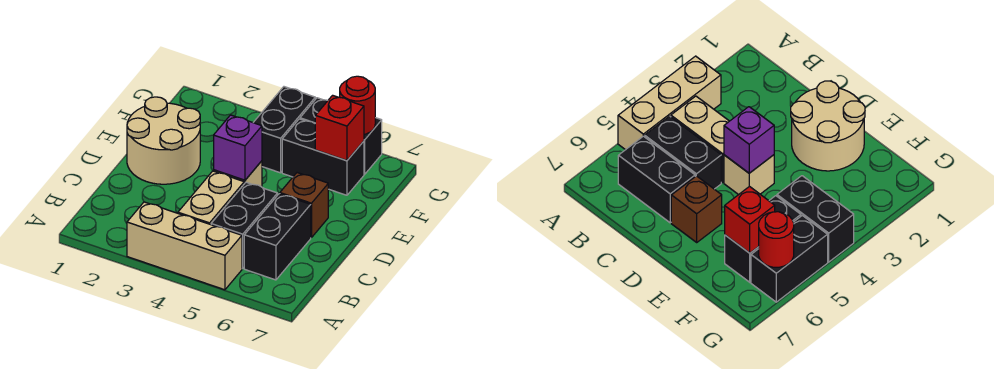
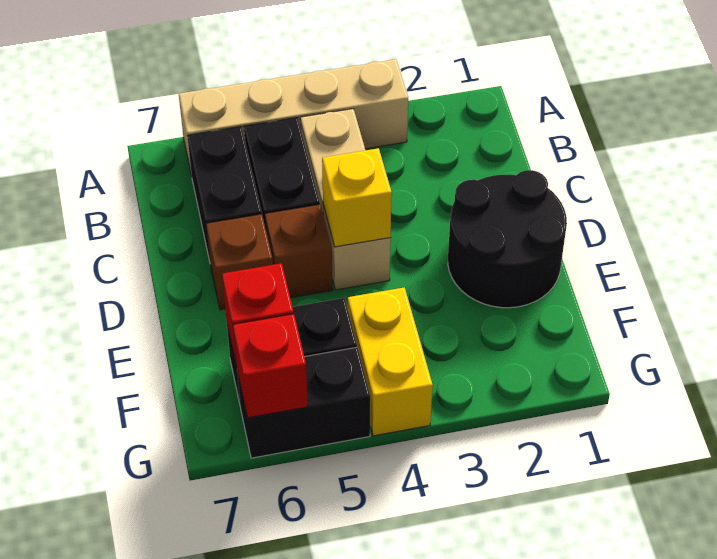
tan brick A3:A5 level 1 -> tan brick A3:A6 level 1
tan round brick D1:E2 level 1 -> black round brick D1:E2 level 1
purple brick D4 level 2 -> yellow brick D4 level 2
none -> brown brick D5 level 1
black brick F4:G4 level 1 -> yellow brick F4:G4 level 1
red round brick G6 level 2 -> red brick G6 level 2

